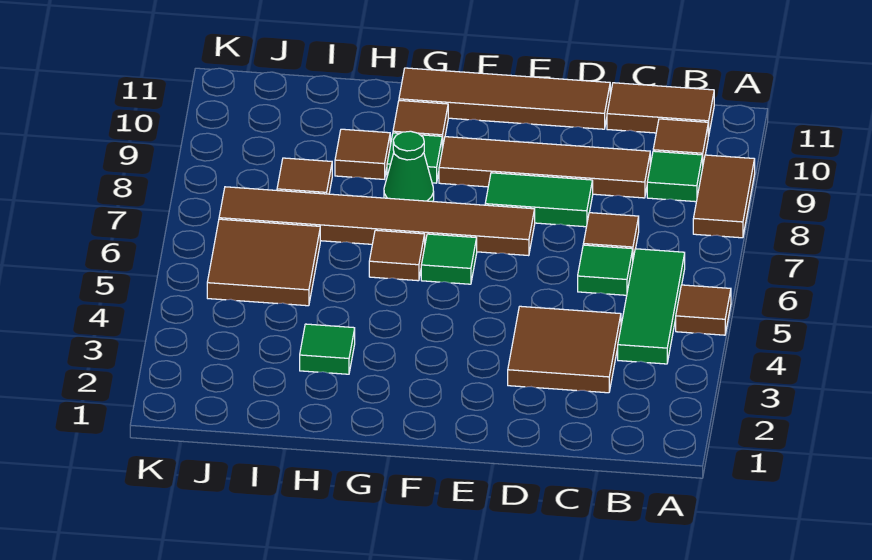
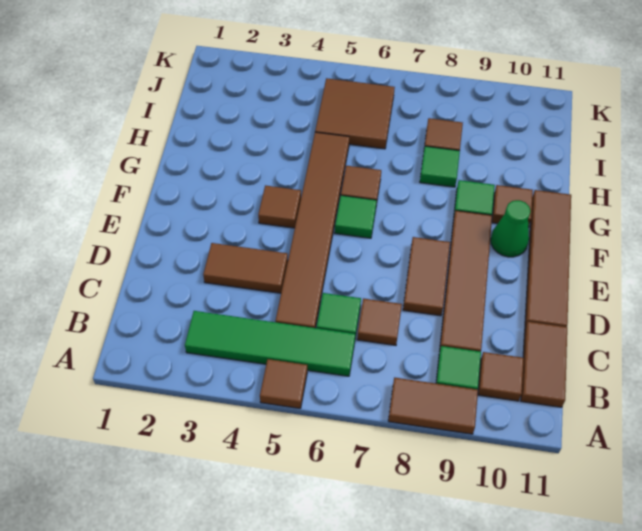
green tile B4:B6 level 1 -> green tile B3:B6 level 1
brown tile C3:D4 level 1 -> brown tile D3:D4 level 1
green tile D8:E8 level 1 -> brown tile D8:E8 level 1
brown tile E7:J7 level 1 -> brown tile C5:H5 level 1
green cone G8 level 1 -> green cone F10 level 1
green tile H3 level 1 -> green tile H8 level 1
brown tile H9 level 1 -> brown tile F4 level 1

